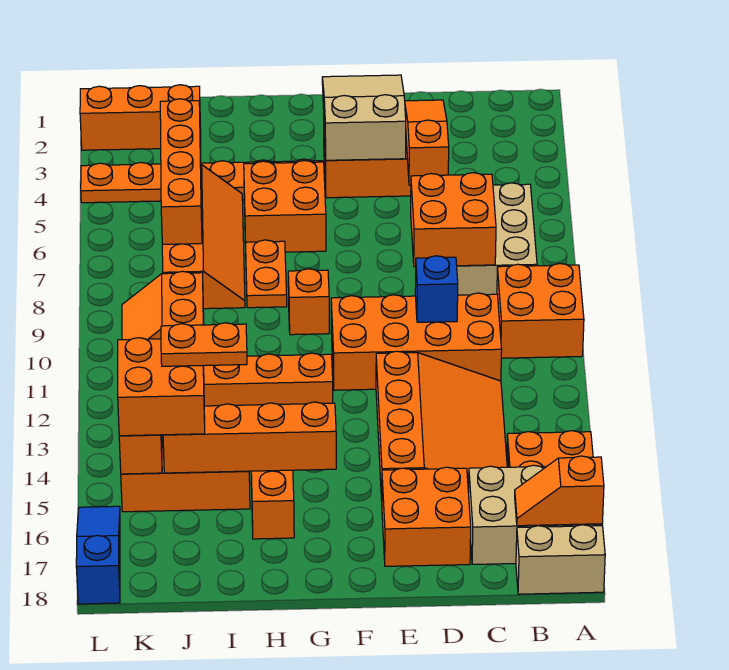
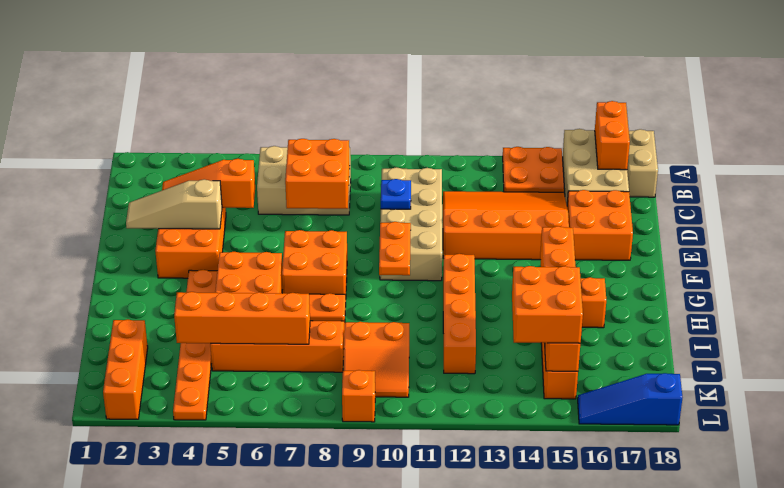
orange brick A9:B10 level 1 -> orange brick F7:G8 level 1
orange slope A17:B17 level 2 top A -> orange brick A17:B17 level 2
orange brick C10:F11 level 1 -> tan brick C10:F11 level 1
blue brick D10 level 2 -> blue plate D10 level 2
tan slope E2:F4 level 2 top 4 -> tan slope E2:E4 level 2 top 4
orange brick G9 level 1 -> orange brick L9 level 1
orange plate I14:J14 level 4 -> orange plate F10:G10 level 2

